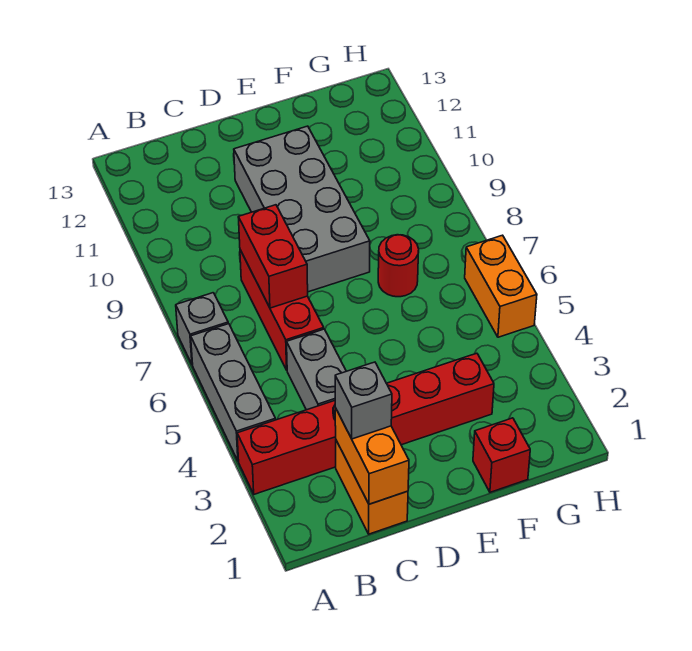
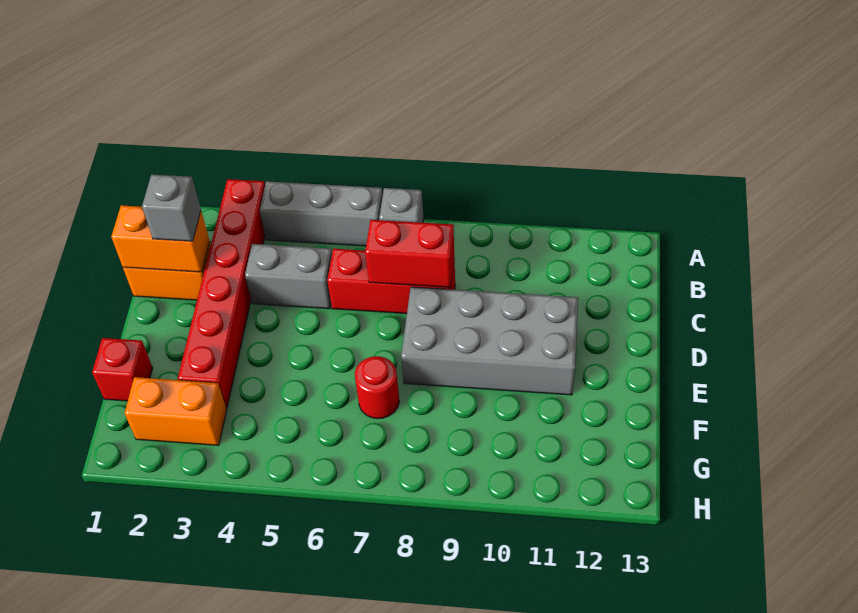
orange brick H5:H6 level 1 -> orange brick G2:G3 level 1

